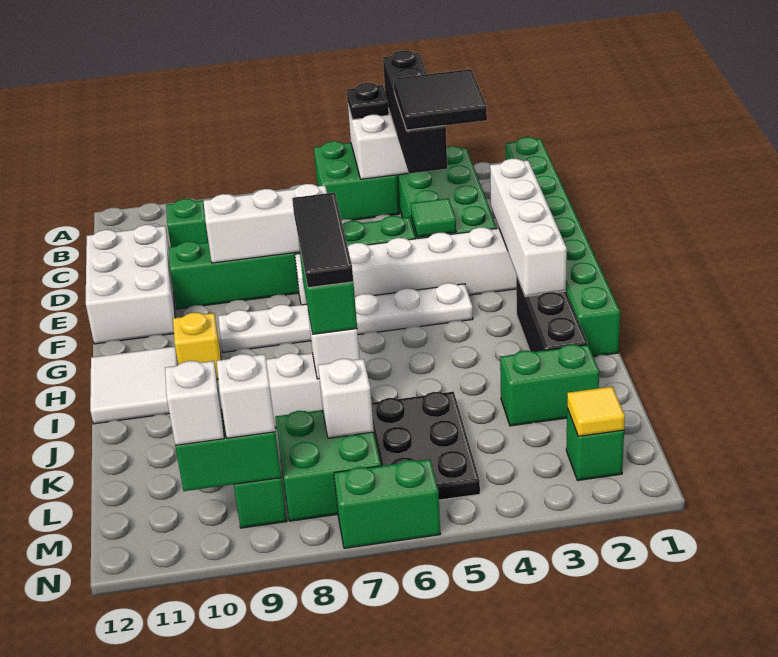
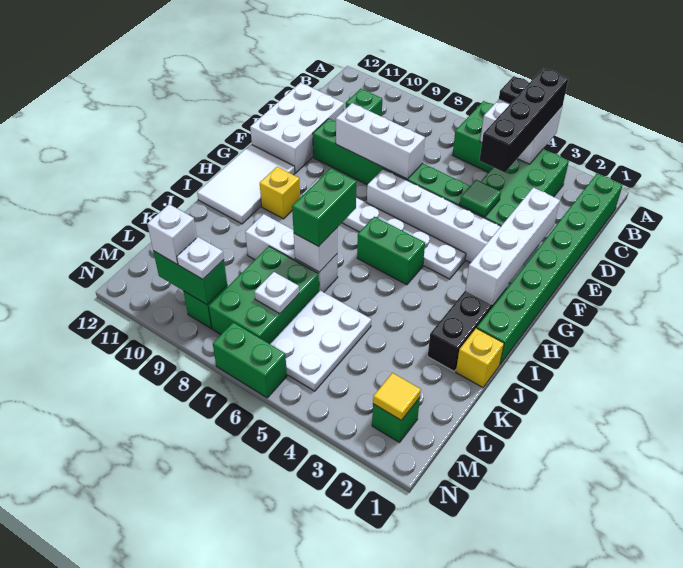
black tile C3:D4 level 4 -> none
black tile H7:J7 level 4 -> none
white tile H11:I12 level 1 -> white tile G11:I12 level 1
none -> yellow brick J1 level 1
green brick K2:K3 level 1 -> green brick H5:H6 level 1
black plate K5:M6 level 1 -> white plate K5:M6 level 1
green brick L7:M8 level 1 -> green brick K7:M8 level 1
white brick L7 level 2 -> white plate L7 level 2
white brick M9 level 3 -> white plate M9 level 3

